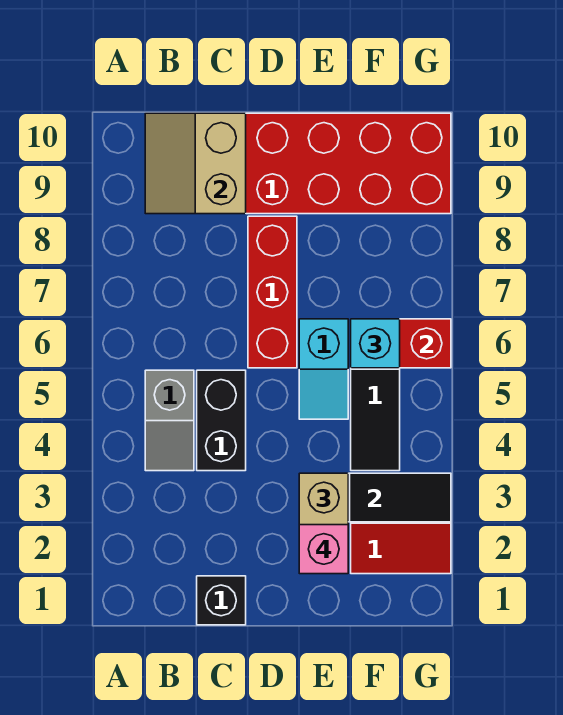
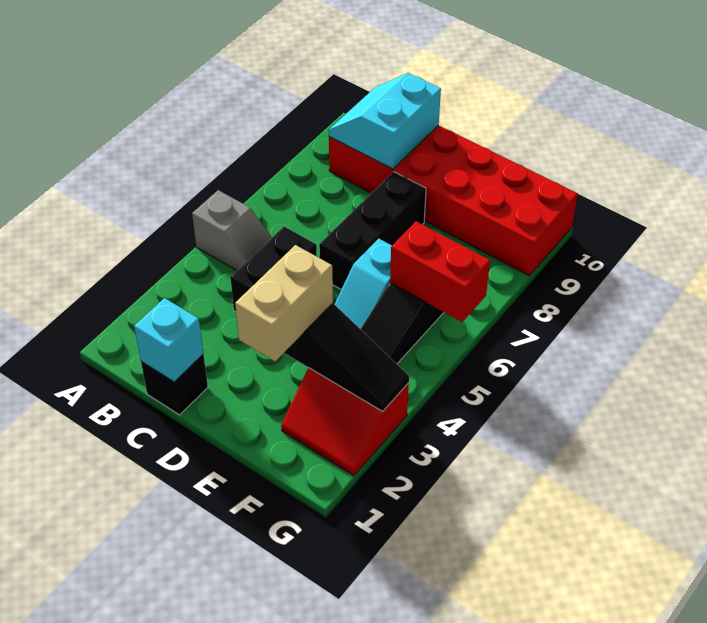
grey slope B4:B5 level 1 top 5 -> grey slope A5:B5 level 1 top A
tan slope B9:C10 level 2 top C -> cyan slope B9:C10 level 2 top C
red brick D6:D8 level 1 -> black brick D6:D8 level 1
pink brick E2 level 4 -> none
cyan brick F6 level 3 -> cyan brick C1 level 2

